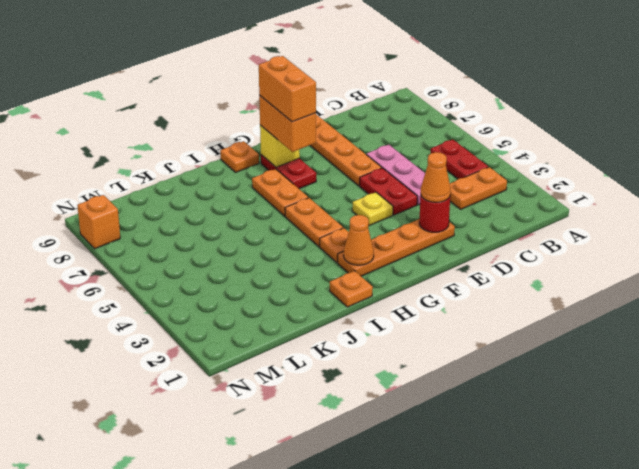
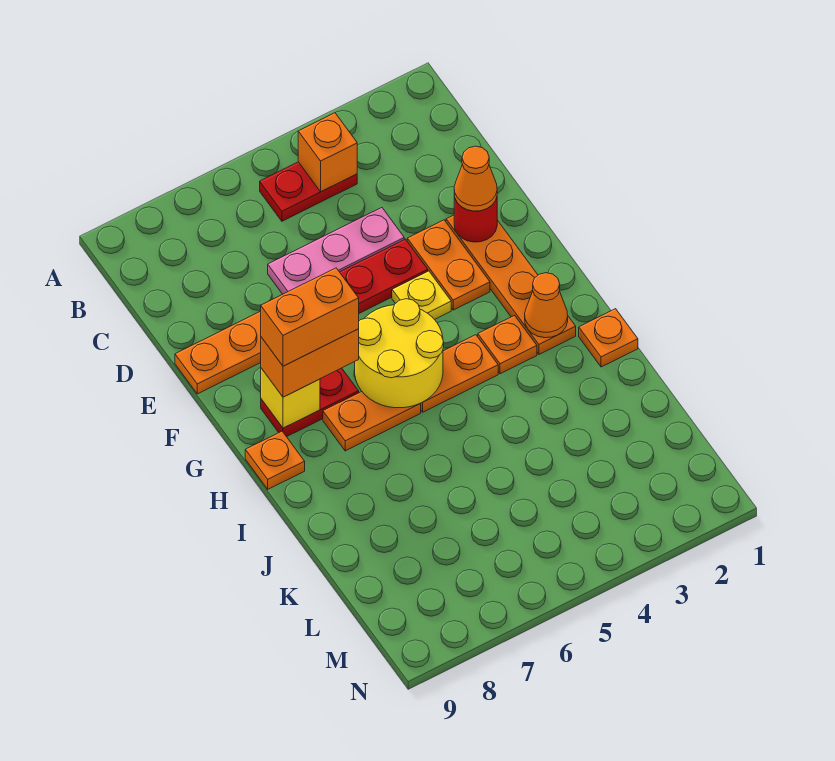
orange plate B3:C3 level 1 -> orange plate E3:F3 level 1
none -> yellow round brick G5:H6 level 2
orange brick N8 level 1 -> orange brick B4 level 2

